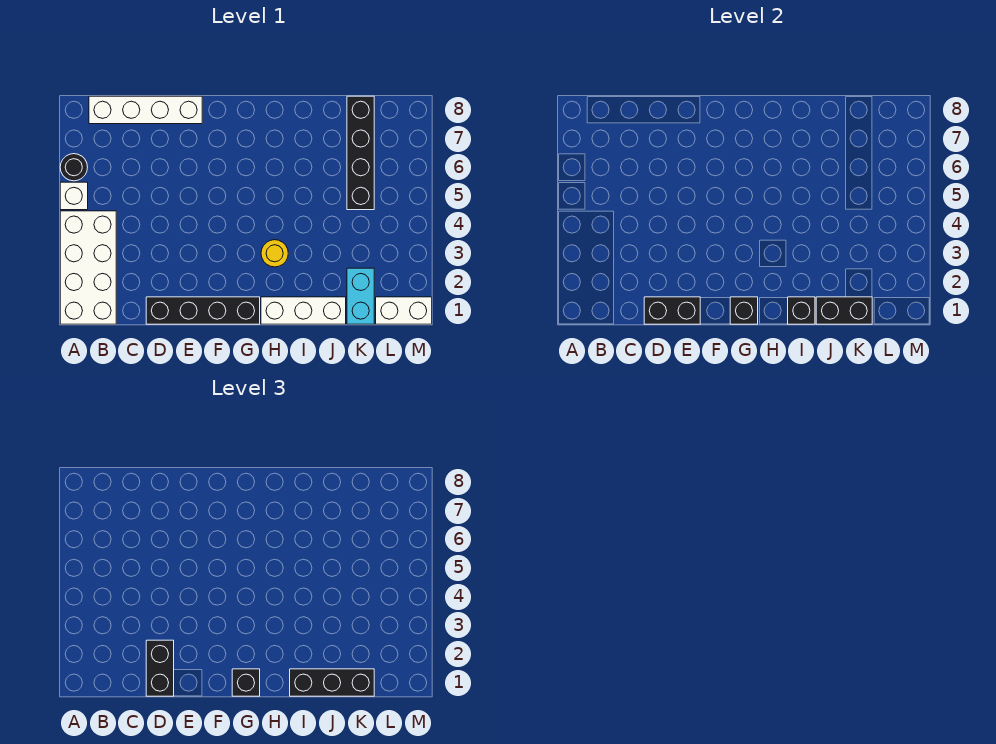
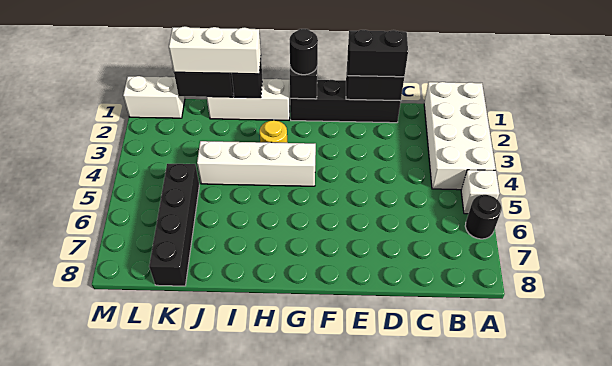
white brick B8:E8 level 1 -> white brick G4:J4 level 1
black brick D1:D2 level 3 -> black brick D1:E1 level 3
black brick G1 level 3 -> black round brick G1 level 3
black brick I1:K1 level 3 -> white brick I1:K1 level 3
cyan brick K1:K2 level 1 -> none

